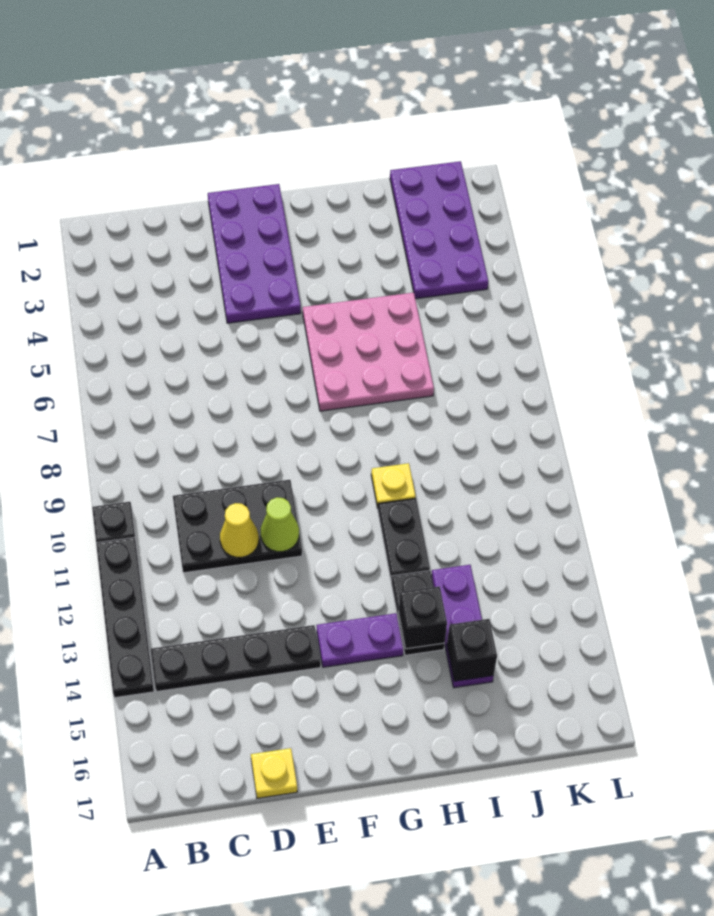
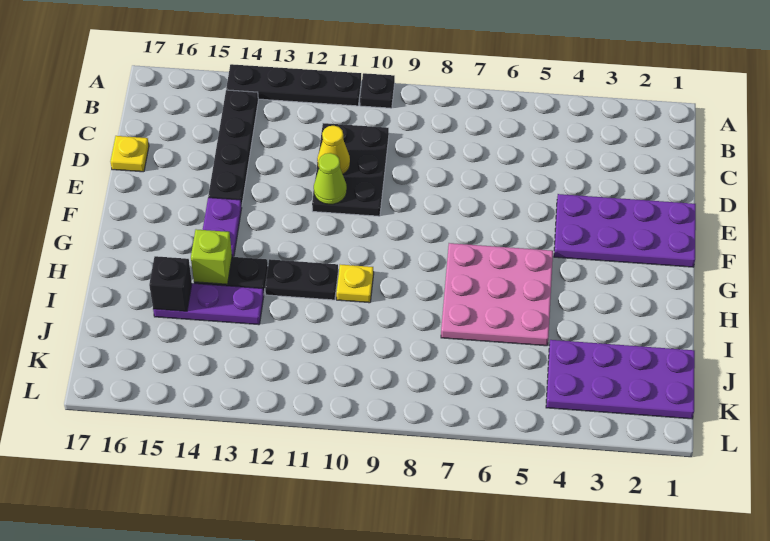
black brick H14 level 2 -> lime brick H14 level 2

